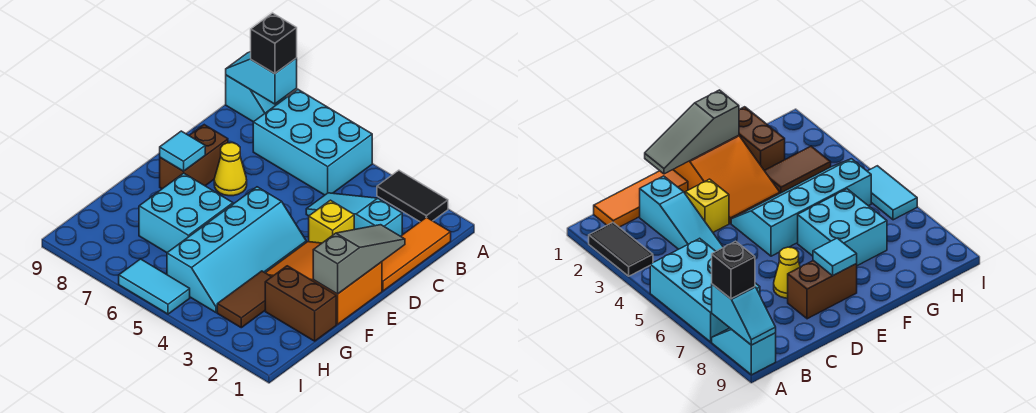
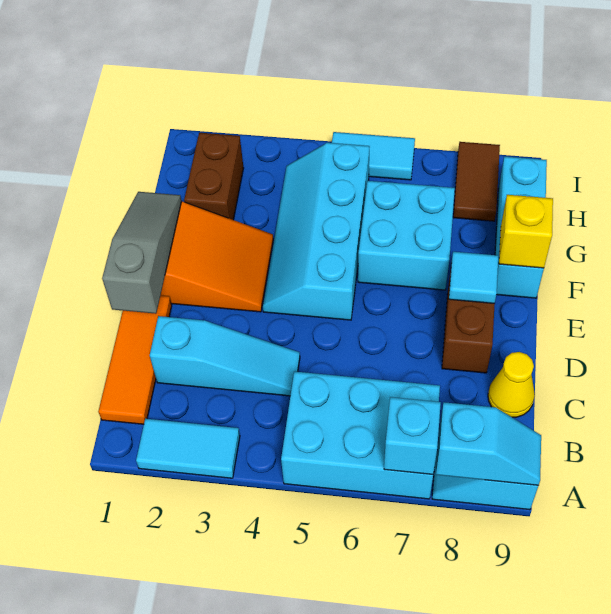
black tile A2:A3 level 1 -> cyan tile A2:A3 level 1
none -> cyan brick A7 level 2
black brick A8 level 3 -> none
grey slope D1:F1 level 2 top F -> grey slope D1:F1 level 2 top D
yellow brick D3 level 1 -> yellow brick F9 level 2
yellow cone D7 level 1 -> yellow cone C9 level 1
none -> cyan brick F9:H9 level 1
brown brick G1:G2 level 1 -> brown brick G2:H2 level 1
brown tile G3:H3 level 1 -> brown tile H8:I8 level 1

